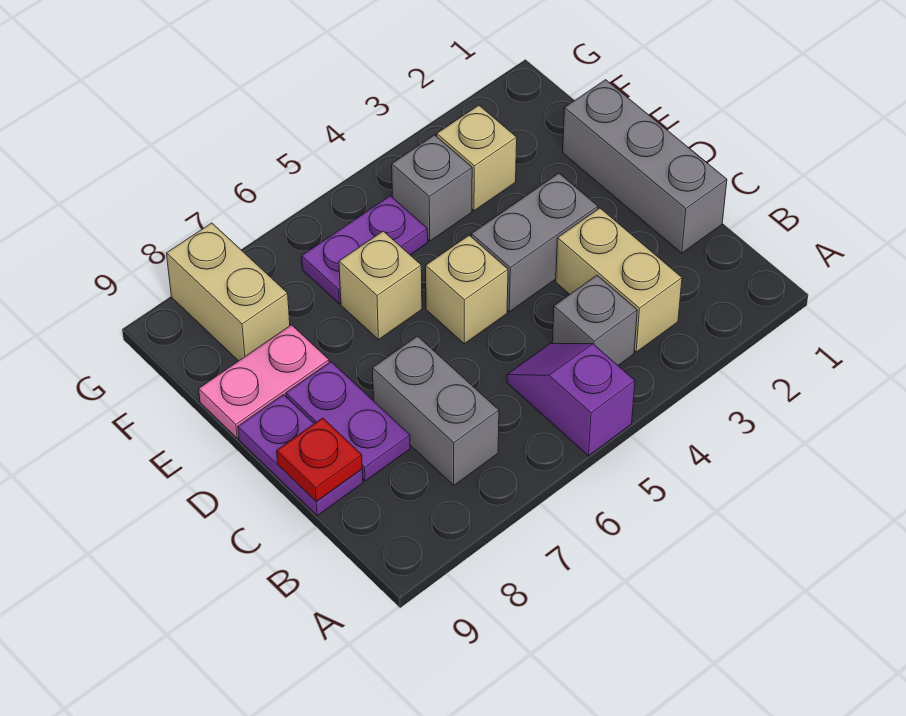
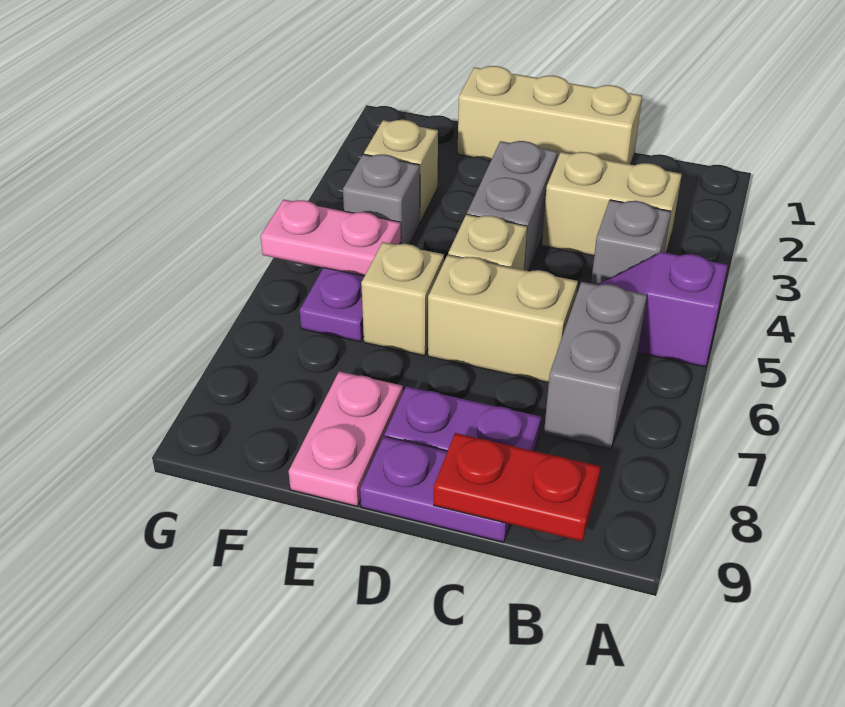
grey brick B7:C7 level 1 -> grey brick B6:B7 level 1
grey brick C1:E1 level 1 -> tan brick C1:E1 level 1
red plate C9 level 2 -> red plate B9:C9 level 2
none -> pink plate F5:G5 level 2
tan brick F8:G8 level 1 -> tan brick C6:D6 level 1

